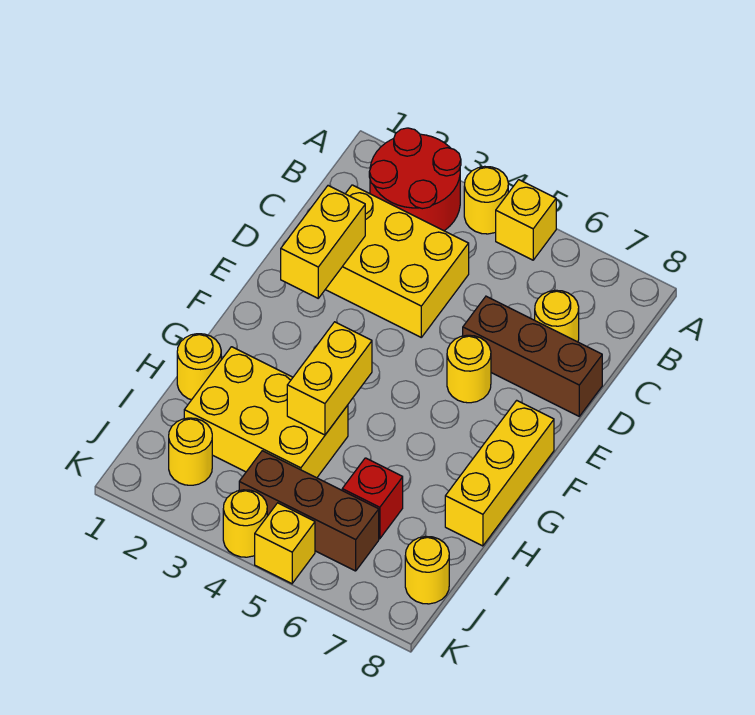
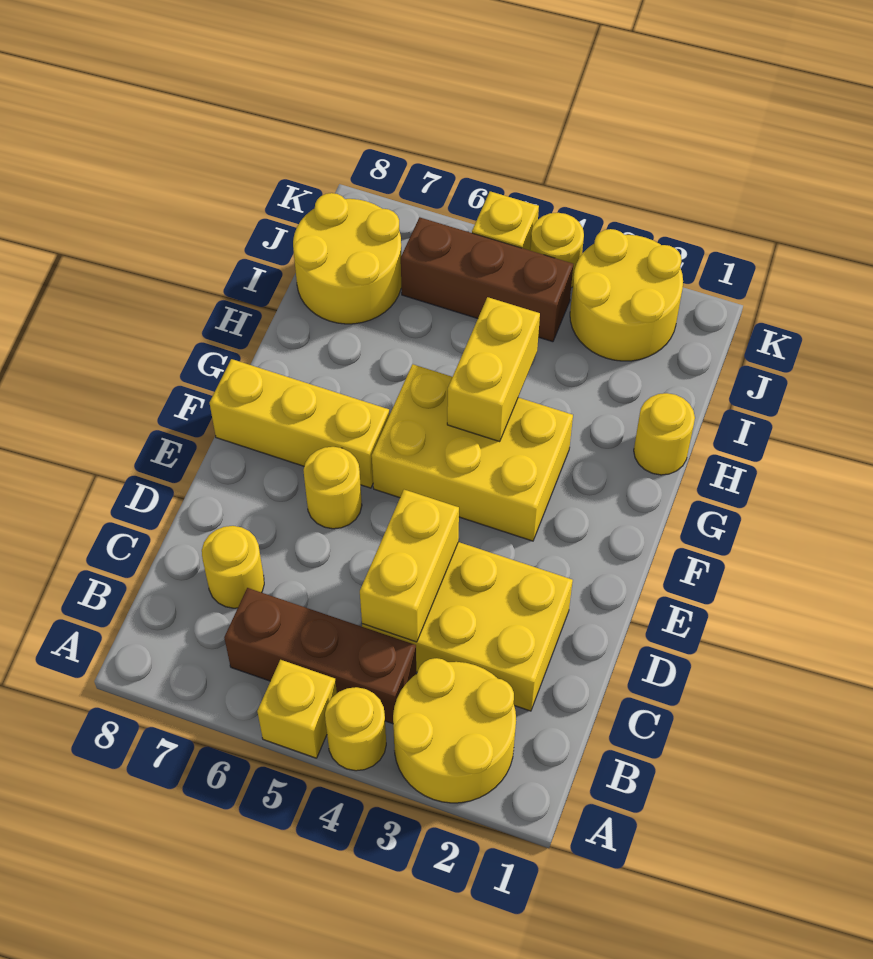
red round brick A2:B3 level 1 -> yellow round brick A2:B3 level 1
yellow brick D2:E2 level 2 -> yellow brick C4:D4 level 2
brown brick D6:D8 level 1 -> brown brick B4:B6 level 1
yellow brick F8:H8 level 1 -> yellow brick F6:F8 level 1
yellow brick H2:I4 level 1 -> yellow brick F3:G5 level 1
red brick I6 level 1 -> none
yellow round brick J2 level 1 -> yellow round brick J2:K3 level 1
yellow round brick J8 level 1 -> yellow round brick I7:J8 level 1

